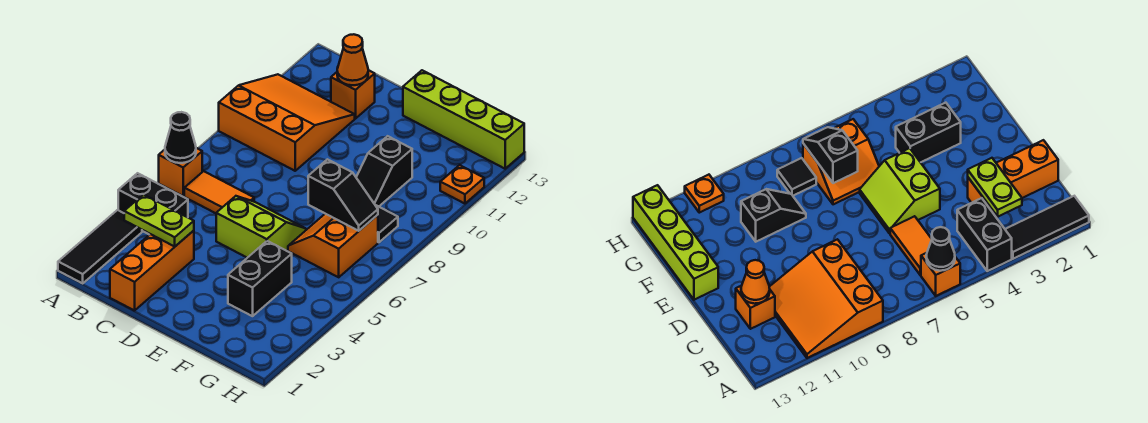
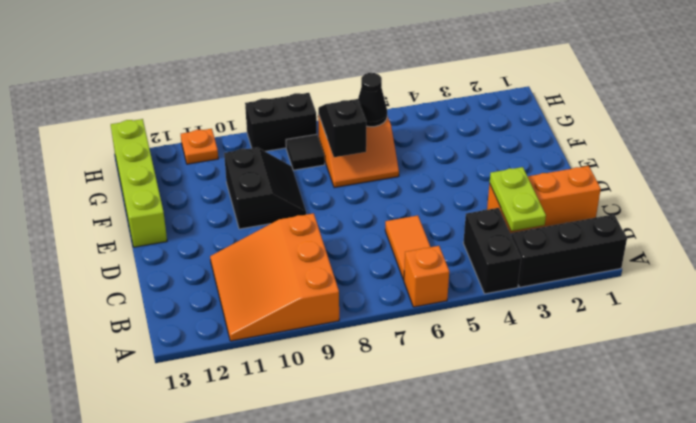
black tile A1:A3 level 1 -> black brick A1:A3 level 1
black cone A6 level 2 -> black cone G6 level 2
orange brick C12 level 1 -> none
orange cone C12 level 2 -> none
lime slope D5:E6 level 1 top 5 -> none
black brick F3:F4 level 1 -> black brick H8:H9 level 1
black slope F9:F10 level 1 top 10 -> black slope E9:F10 level 1 top 10

